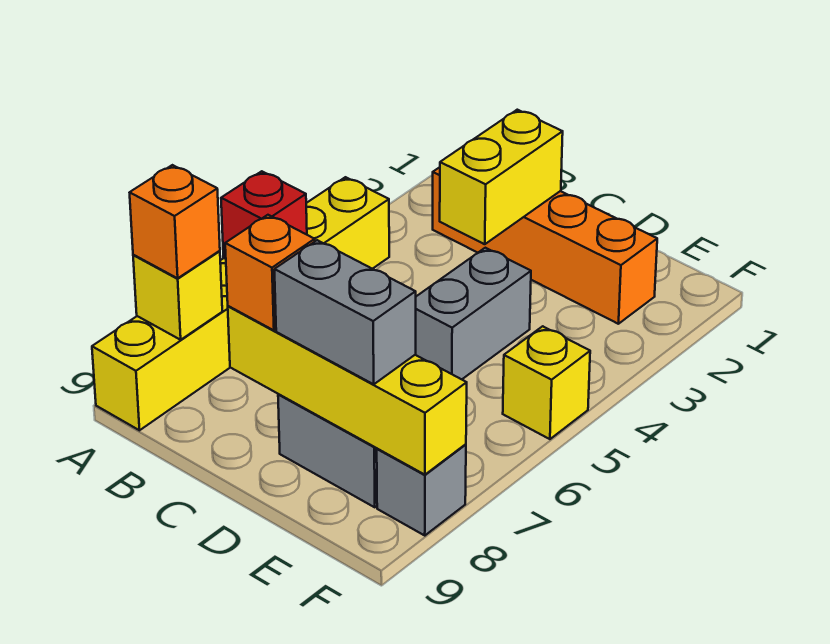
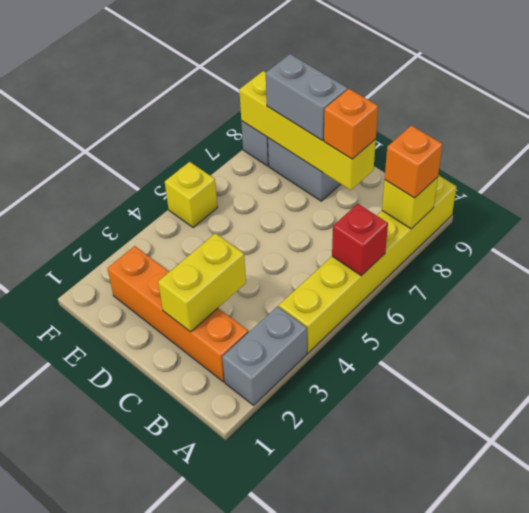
grey brick D4:D5 level 1 -> grey brick A2:A3 level 1

